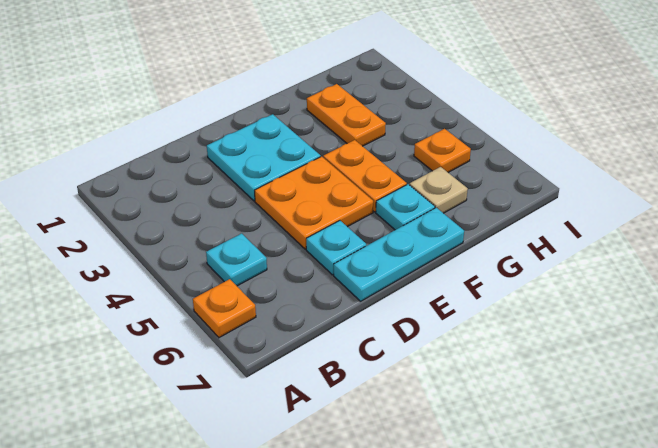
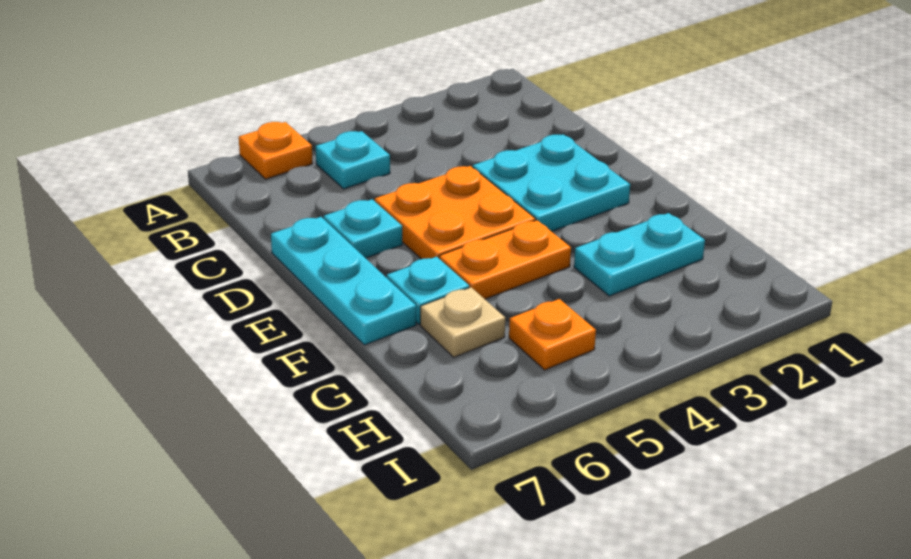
orange plate G2:G3 level 1 -> cyan plate G2:G3 level 1

